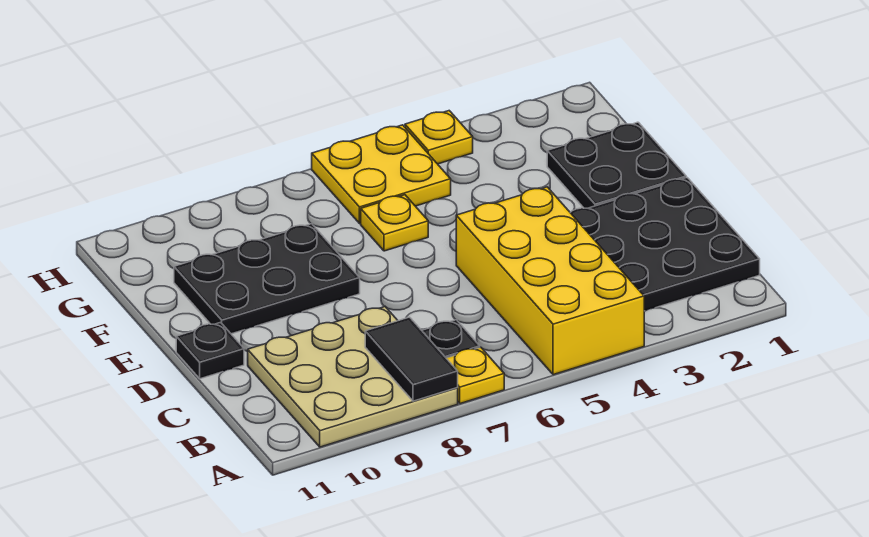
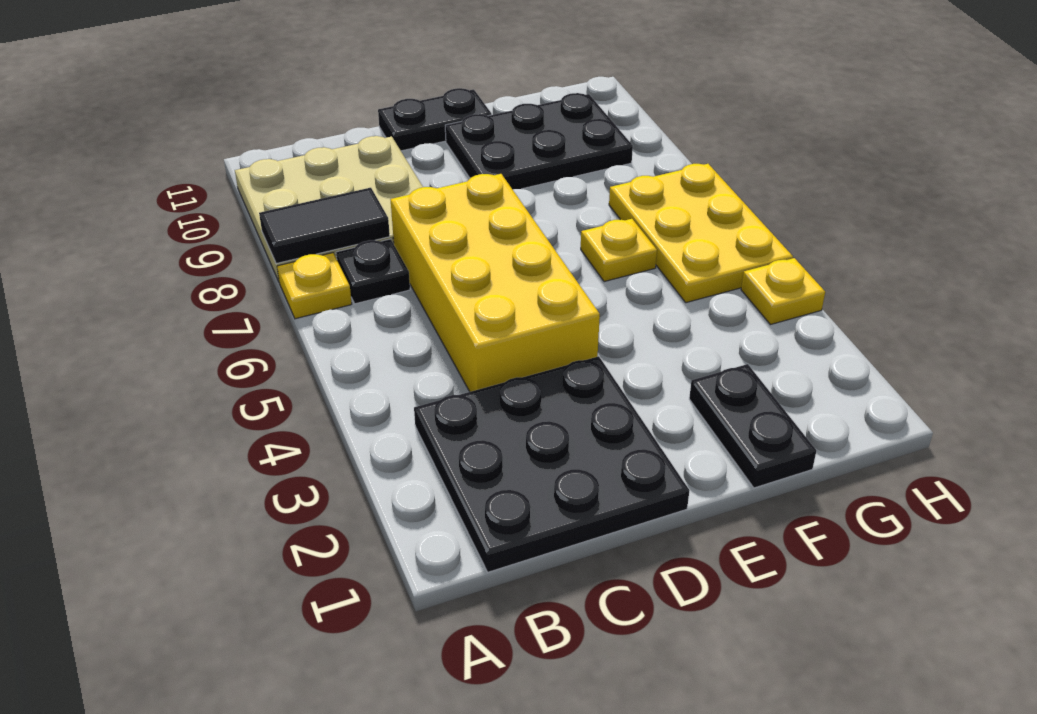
yellow brick A4:D5 level 1 -> yellow brick C4:D7 level 1
black plate D11 level 1 -> black plate D11:E11 level 1
black plate E1:F2 level 1 -> black plate F1:F2 level 1
black plate E8:F10 level 1 -> black plate E9:G10 level 1
yellow plate G5:H6 level 1 -> yellow plate G5:H7 level 1

